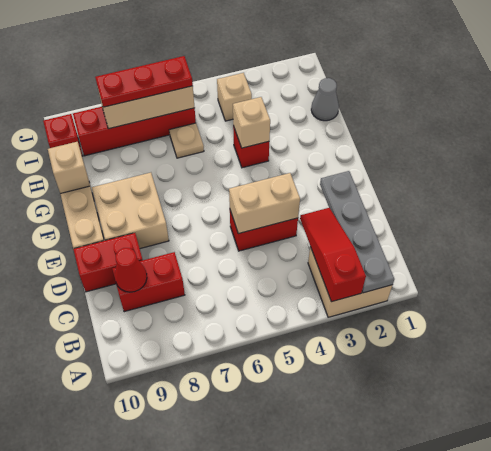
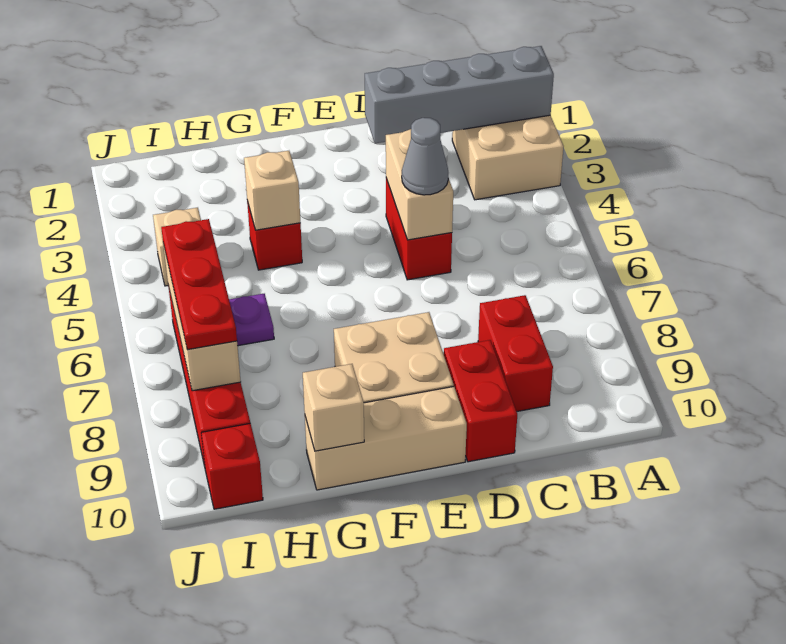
grey plate A2:D2 level 2 -> grey brick A2:D2 level 2
red slope A3:C3 level 2 top A -> none
red cone C9 level 2 -> none
grey cone H1 level 1 -> grey cone D5 level 3
tan plate H6 level 1 -> purple plate H6 level 1

